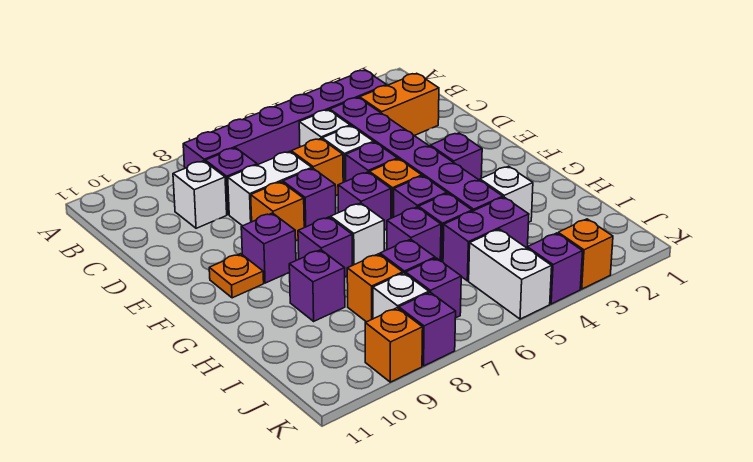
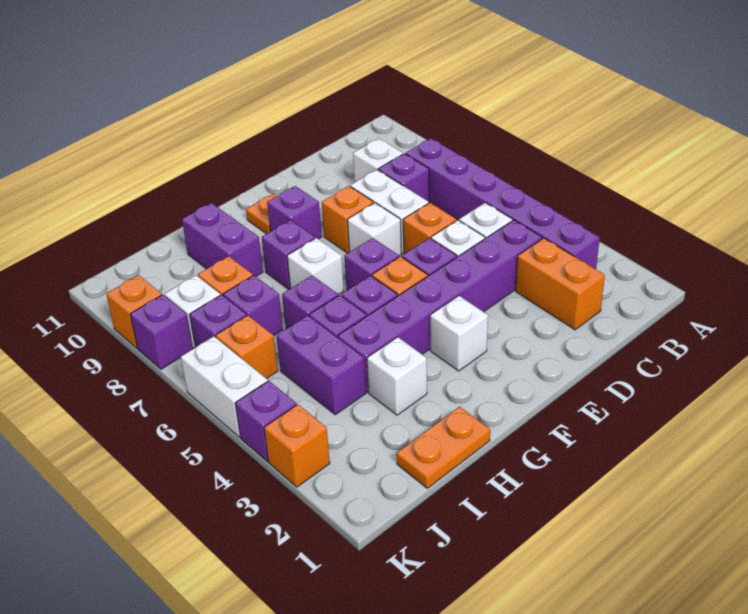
purple brick E7 level 1 -> white brick E7 level 1
purple brick F3 level 1 -> white brick F3 level 1
none -> orange plate H1:I1 level 1
purple brick H9 level 1 -> purple brick H9:H10 level 1
white brick J5:K5 level 1 -> white brick K5:K6 level 1
none -> orange brick J6 level 1

